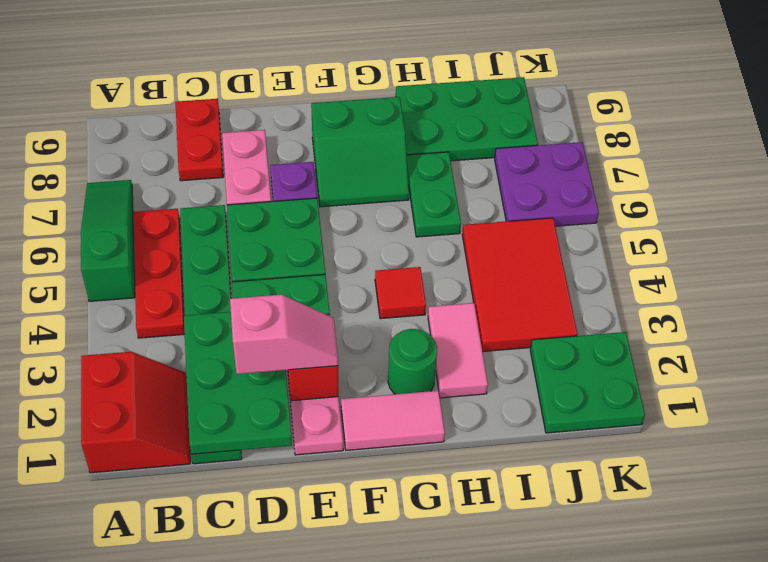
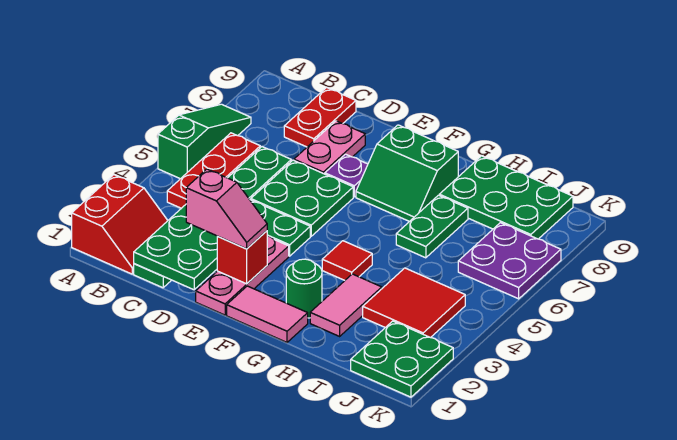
red tile I3:J5 level 1 -> red tile I3:J4 level 1

